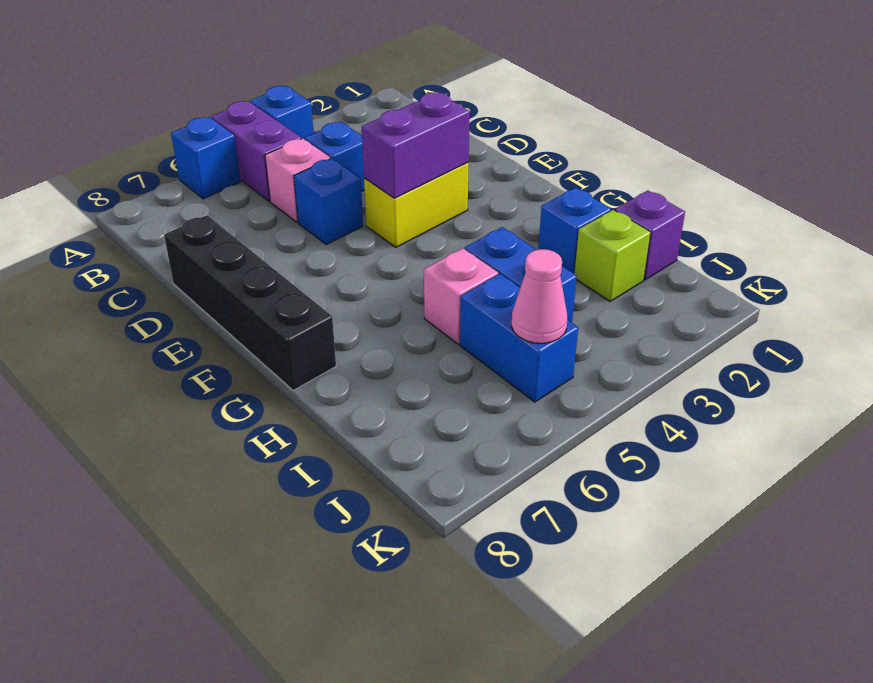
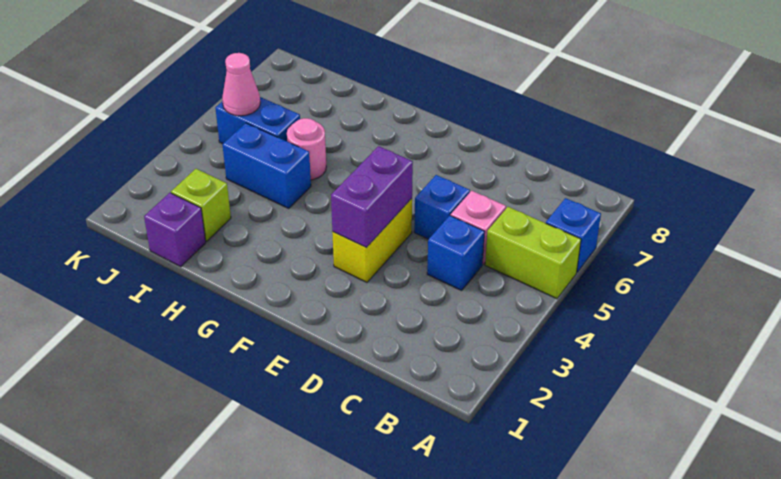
blue brick A4 level 1 -> none
purple brick A5:B5 level 1 -> lime brick A5:B5 level 1
black brick D8:G8 level 1 -> none
blue brick H2 level 1 -> none
pink brick H5 level 1 -> pink round brick H5 level 1

